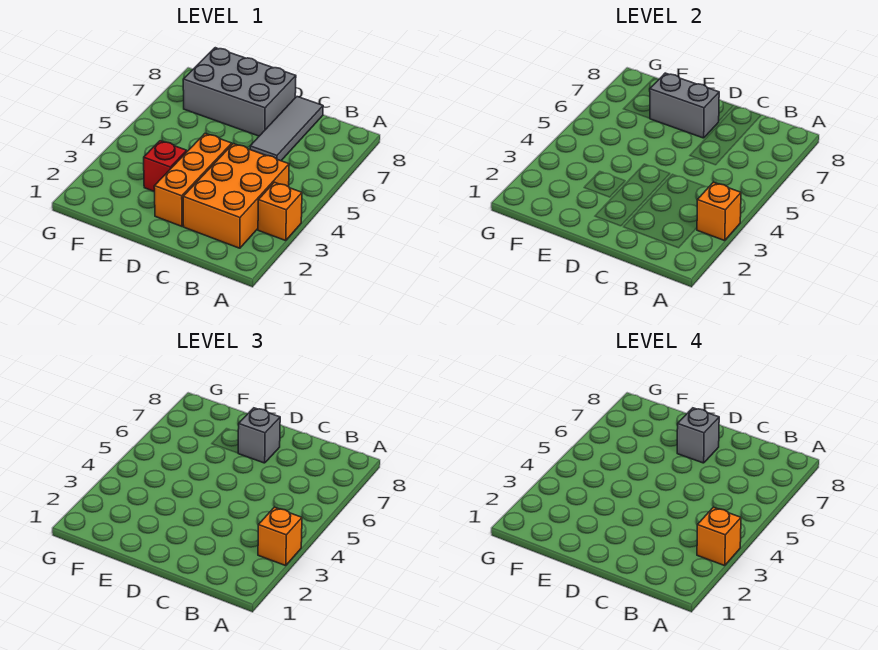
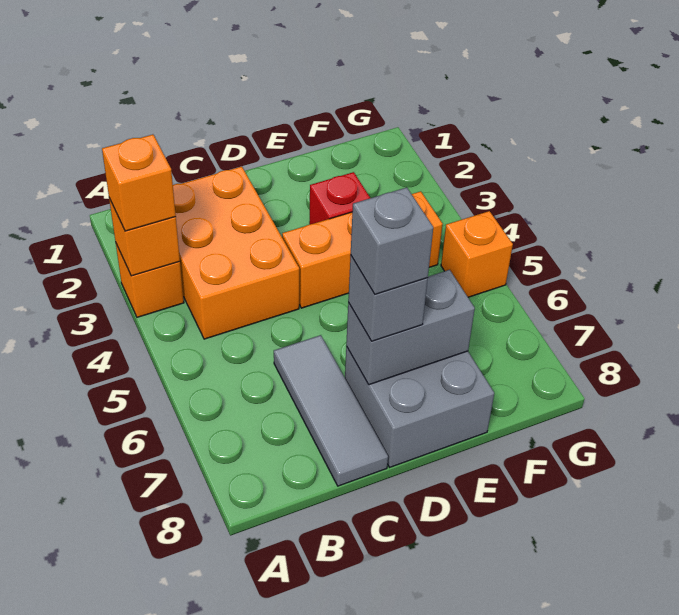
orange brick A3 level 4 -> orange brick G5 level 1
orange brick D2:D4 level 1 -> orange brick D4:F4 level 1
grey brick D7:F8 level 1 -> grey brick D7:E8 level 1

